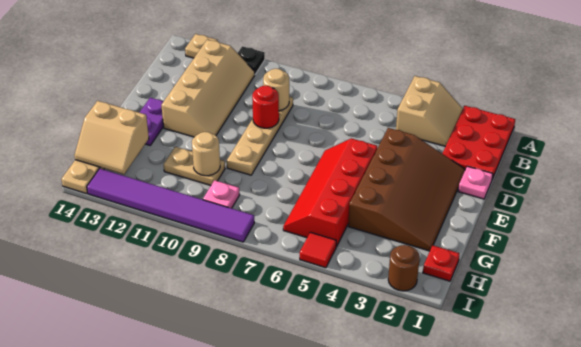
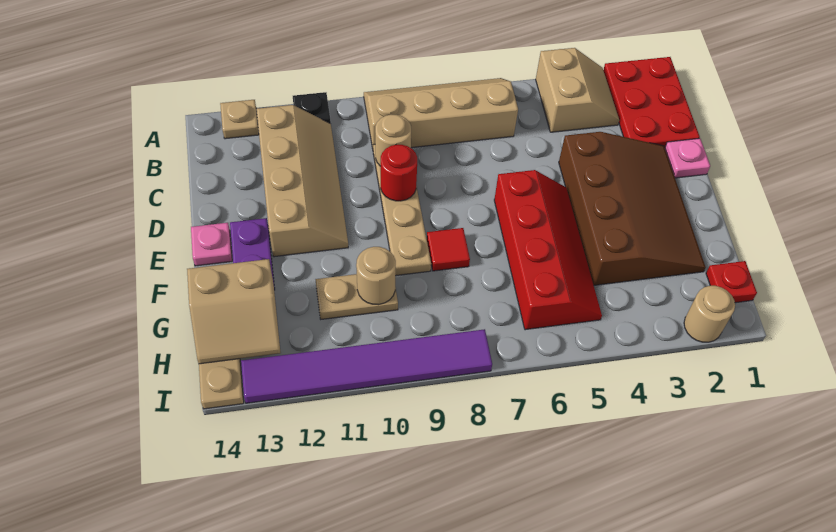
none -> tan slope A6:B9 level 1 top B
red slope E5:H6 level 1 top 5 -> red slope E5:H6 level 1 top 6
pink plate H9 level 1 -> pink plate E14 level 1
brown round brick I2 level 1 -> tan round brick I2 level 1
red tile I5 level 1 -> red tile F8 level 1

